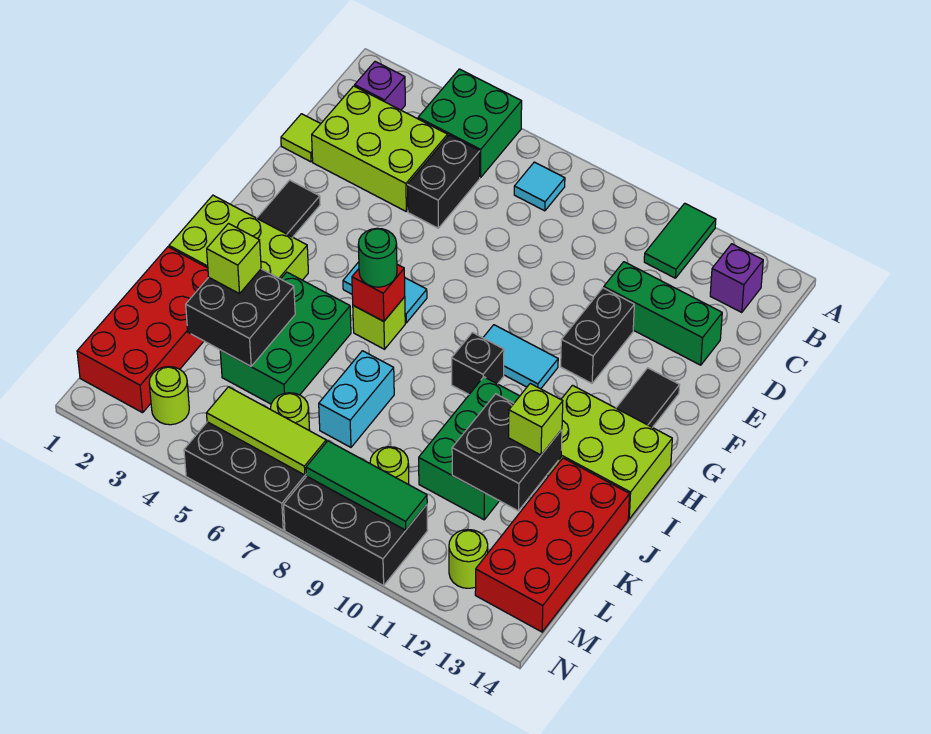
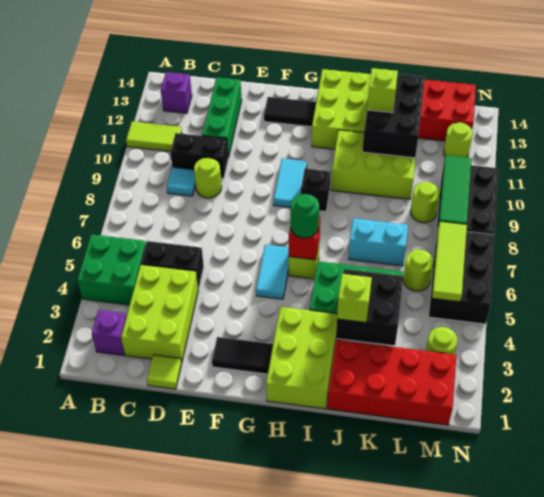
green tile A11:B11 level 1 -> lime tile A11:B11 level 1
cyan tile B7 level 1 -> cyan tile C9 level 1
none -> lime round brick D9 level 1
black brick E11:F11 level 1 -> black brick C10:D10 level 1
green brick I10:K11 level 1 -> lime brick I10:K11 level 1
black brick J11:K12 level 2 -> black brick J11:K13 level 2

